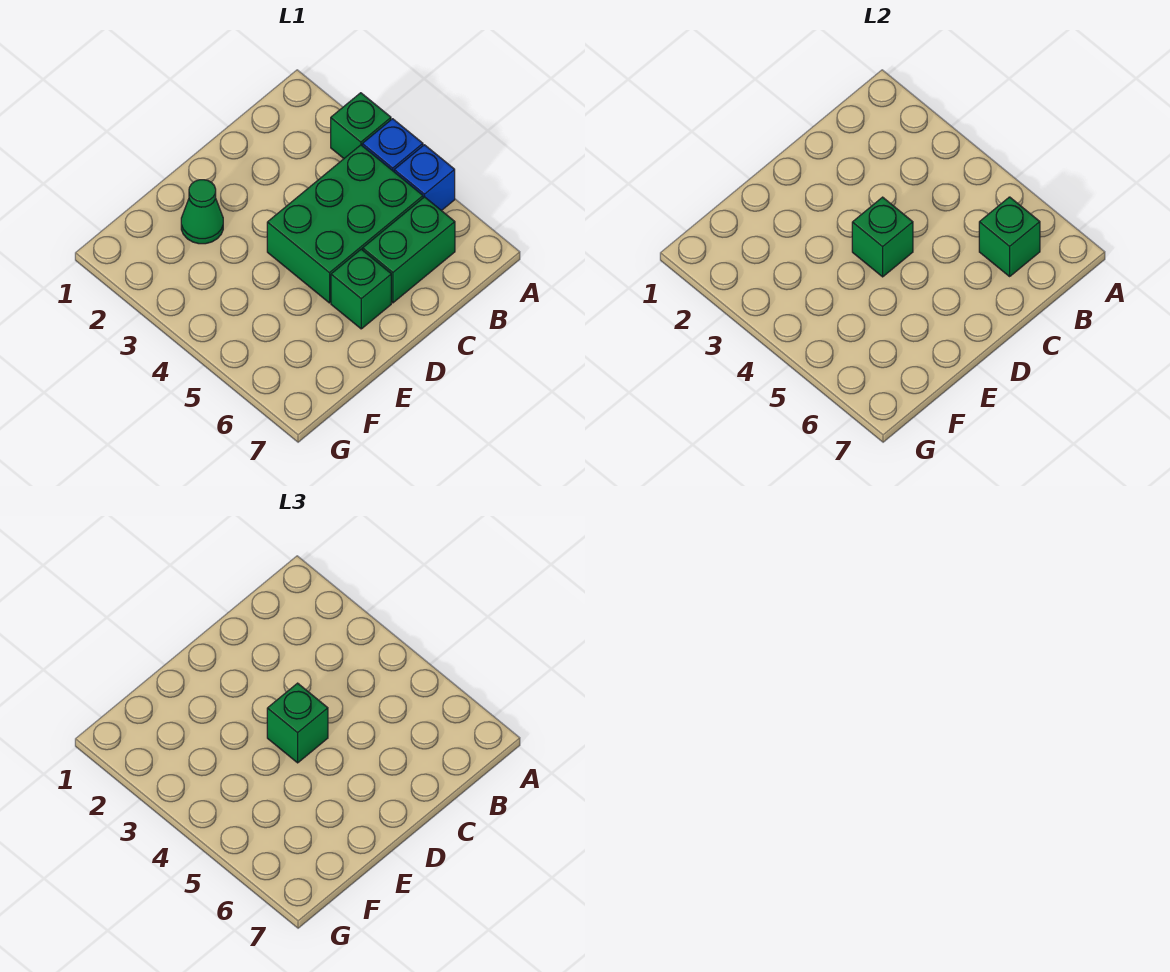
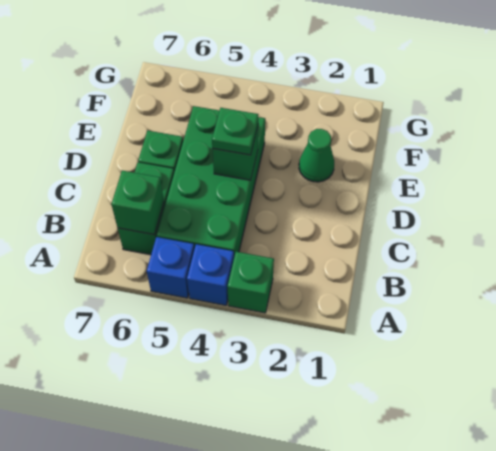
green brick B4:D5 level 1 -> green brick B4:E5 level 1
green brick D4 level 3 -> green plate D4 level 3

